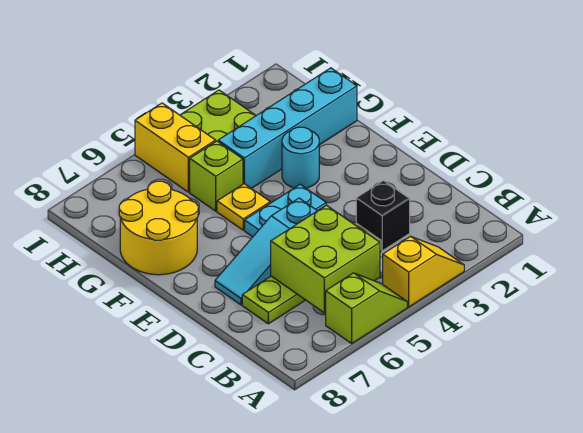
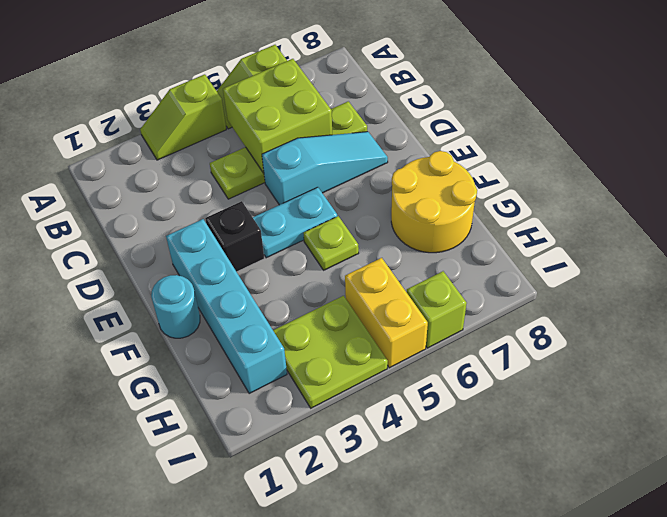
yellow slope A3:A4 level 1 top 4 -> lime slope A3:A4 level 1 top 4
black brick C3 level 1 -> black brick E3 level 1
cyan round brick F3 level 1 -> cyan round brick F1 level 1
yellow plate F5 level 1 -> lime plate F5 level 1
cyan brick G1:G4 level 1 -> cyan brick E2:H2 level 1
lime brick G5 level 1 -> lime brick I6 level 1

